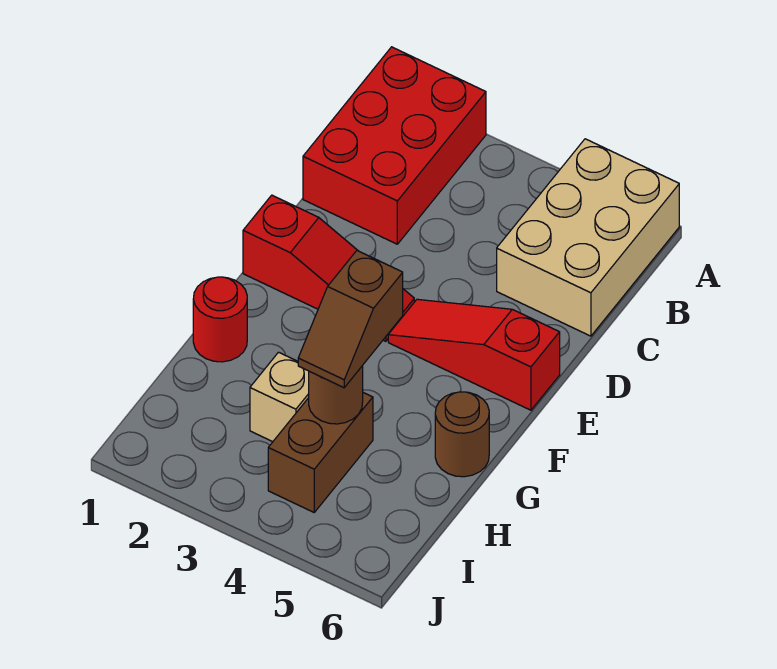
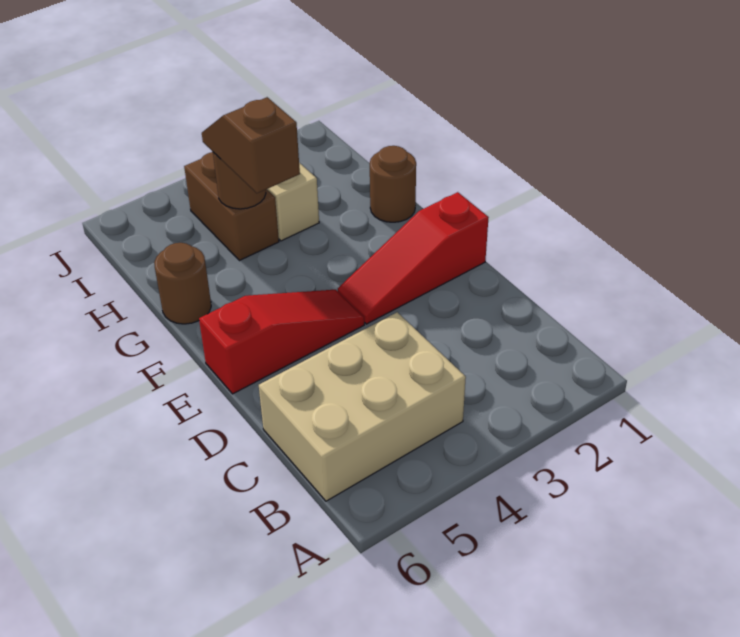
red brick A1:C2 level 1 -> none
tan brick A5:C6 level 1 -> tan brick B4:C6 level 1
red round brick G1 level 1 -> brown round brick G1 level 1

